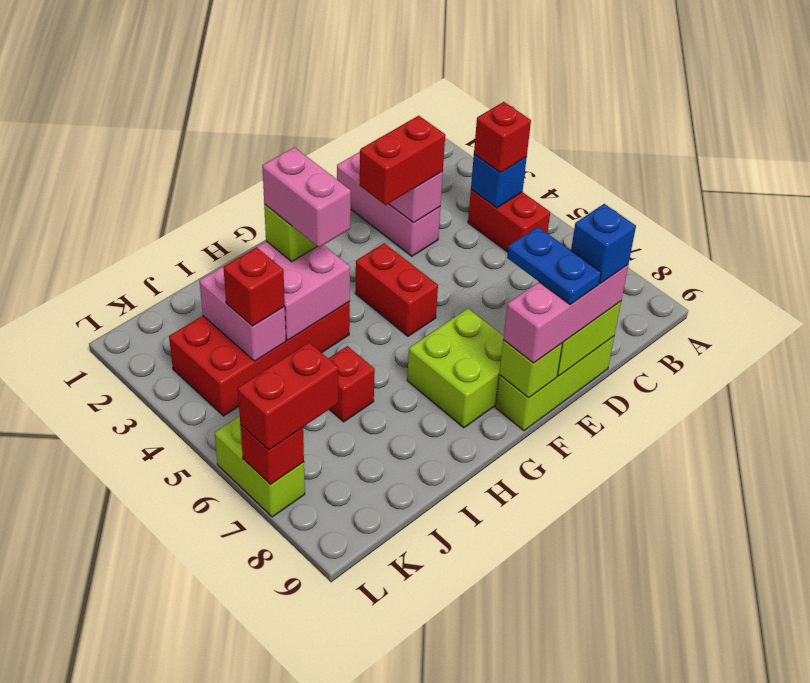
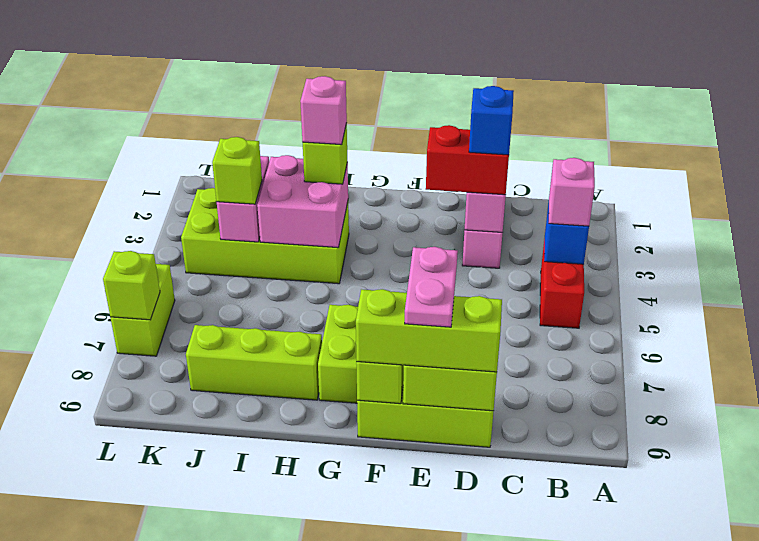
red brick B4 level 3 -> pink brick B4 level 3
pink brick D9:F9 level 3 -> lime brick D9:F9 level 3
blue brick D9 level 4 -> blue brick D3 level 4
blue plate E8:E9 level 4 -> pink plate E8:E9 level 4
red brick F4:F5 level 1 -> none
red brick H3:K4 level 1 -> lime brick H3:K4 level 1
pink brick H3:H4 level 4 -> pink brick H3 level 4
none -> lime brick H8:J8 level 1
red brick I6 level 1 -> none
red brick J4 level 3 -> lime brick J4 level 3
red brick K7:L7 level 3 -> none
red brick L7 level 2 -> lime brick L7 level 2

